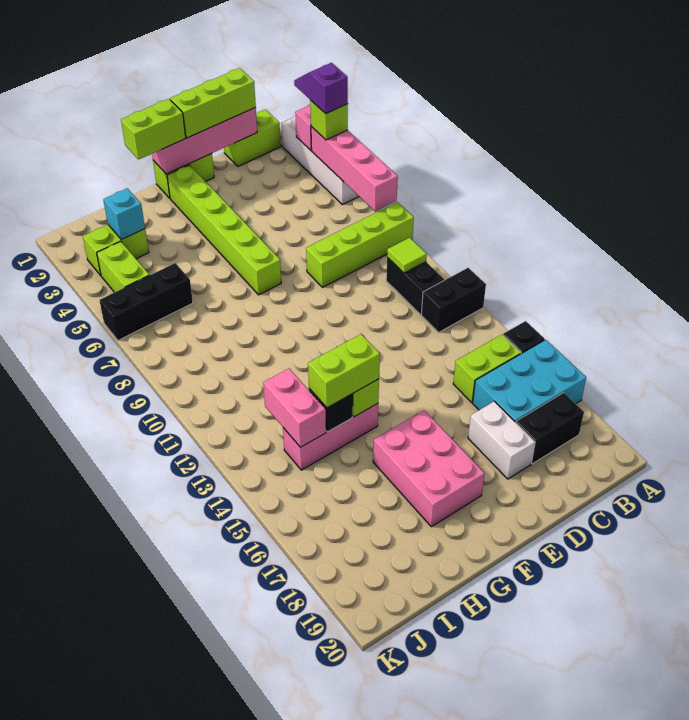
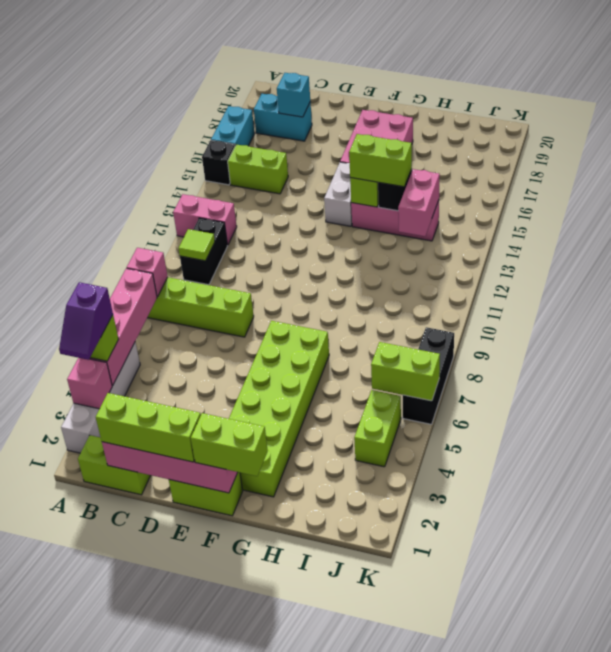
none -> pink brick A8 level 2
black brick A12:B12 level 1 -> pink brick A12:B12 level 1
cyan brick A16:C17 level 1 -> cyan brick A16:A17 level 1
black brick B18:C18 level 1 -> cyan brick B18:C18 level 1
white brick D17:D18 level 1 -> white brick F14:F15 level 1
lime brick F2:F7 level 1 -> lime brick F2:G7 level 1
lime brick I3:J3 level 1 -> lime brick J6:K6 level 2
cyan brick I3 level 2 -> cyan brick C18 level 2
black brick I6:K6 level 1 -> black brick K6:K8 level 1

